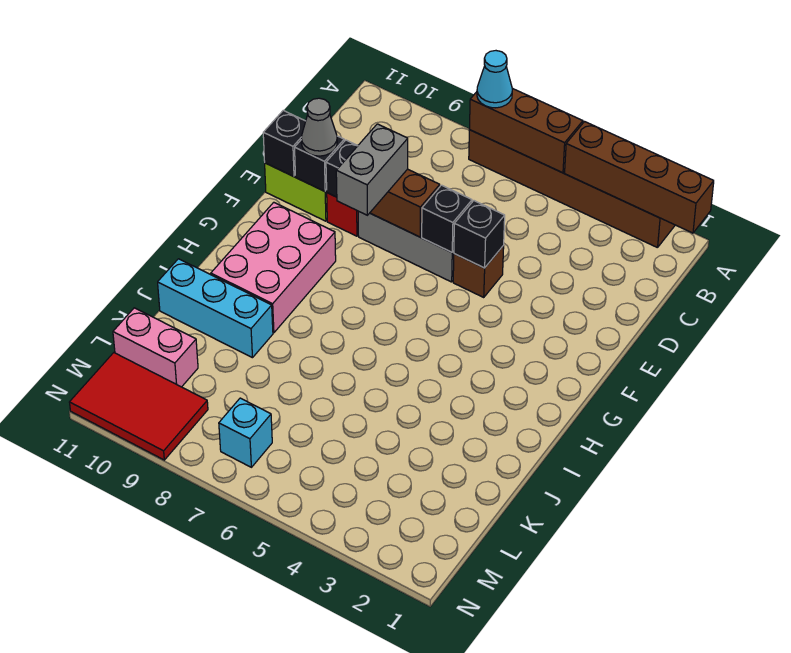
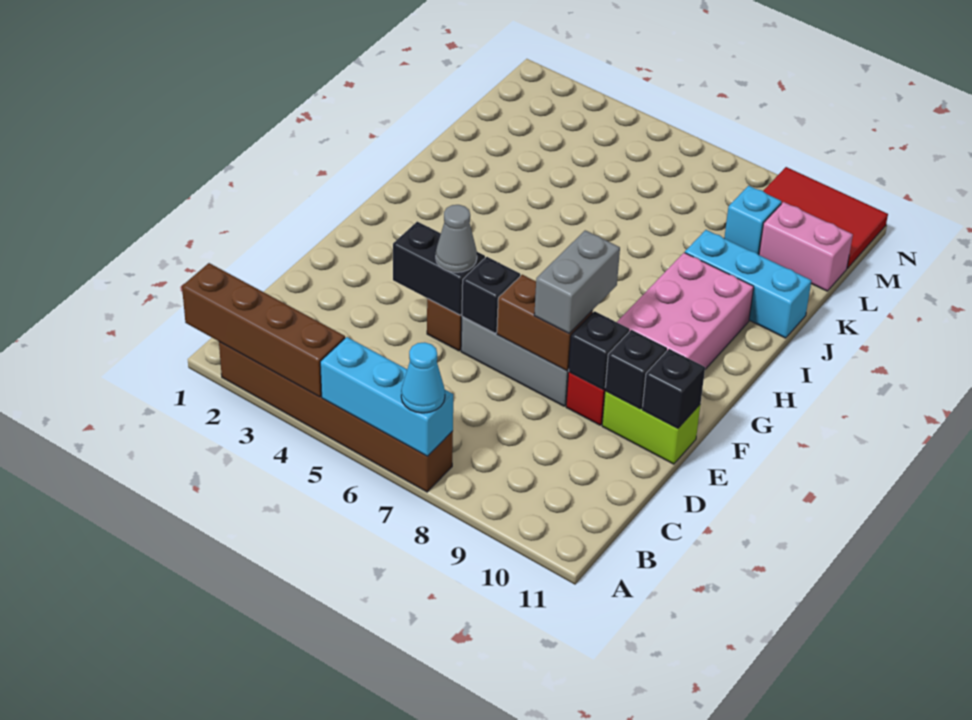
brown brick A5:A7 level 2 -> cyan brick A5:A7 level 2
black brick E5 level 2 -> black brick E4:E5 level 2
grey cone E10 level 3 -> grey cone E5 level 3
cyan brick M7 level 1 -> cyan brick L9 level 1

